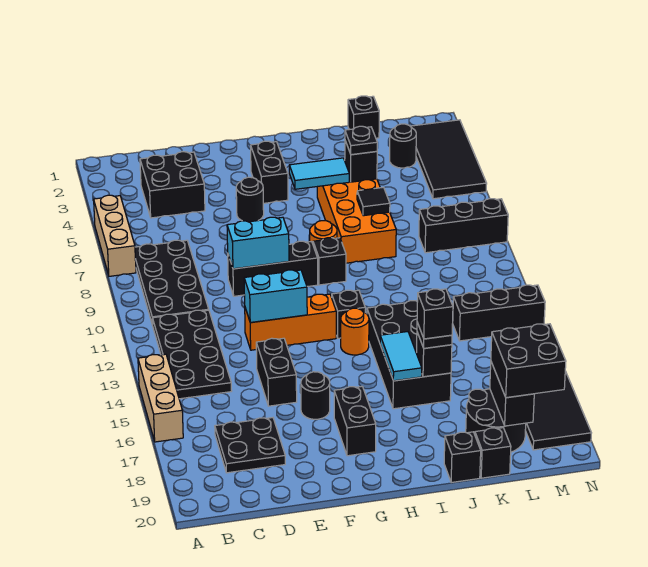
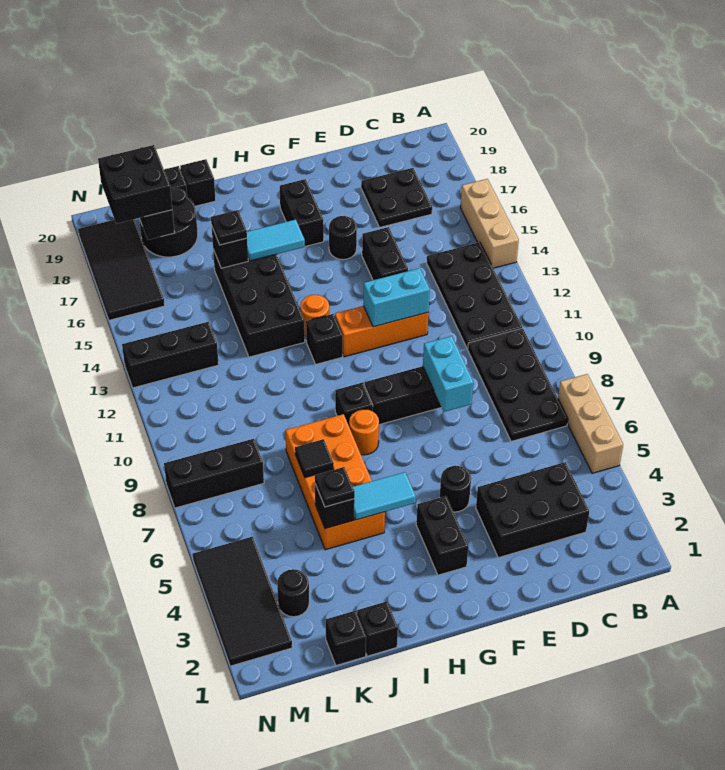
black brick C3:D4 level 1 -> black brick C3:E4 level 1
cyan brick E9:F9 level 2 -> cyan brick E8:E9 level 2
cyan tile I15:I16 level 2 -> cyan tile H16:I16 level 2
black brick J16 level 4 -> black brick J1 level 1

